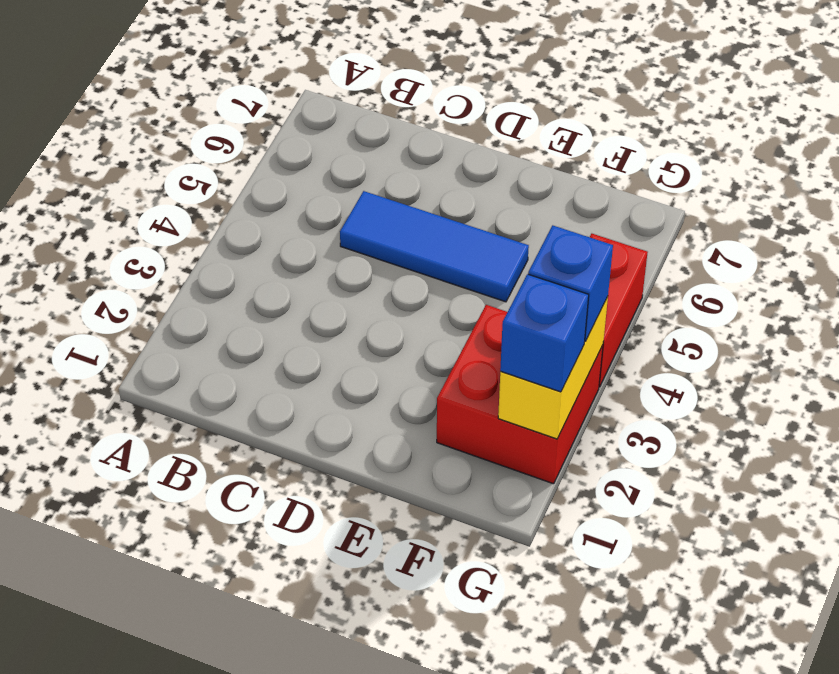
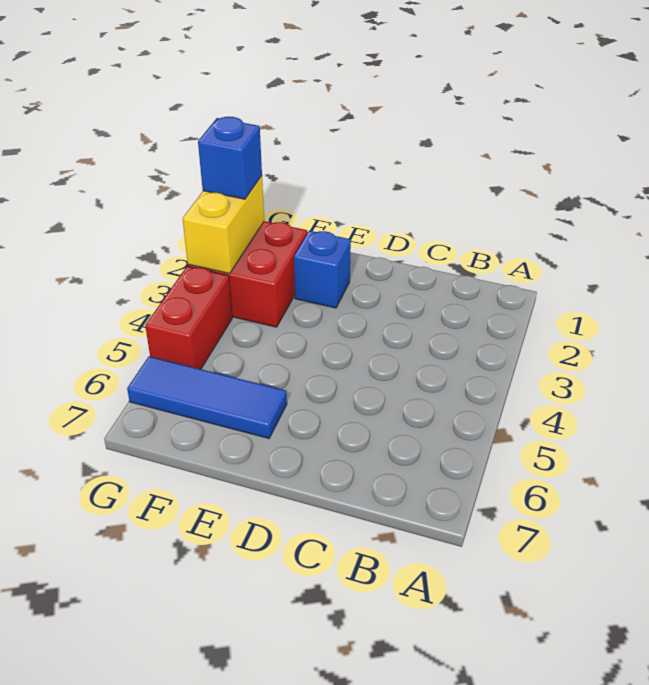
blue tile C5:E5 level 1 -> blue tile E6:G6 level 1
blue brick G3 level 3 -> blue brick E2 level 1

